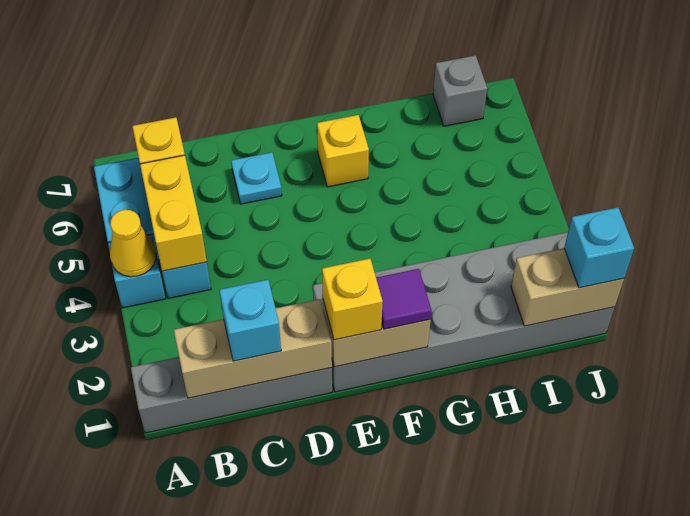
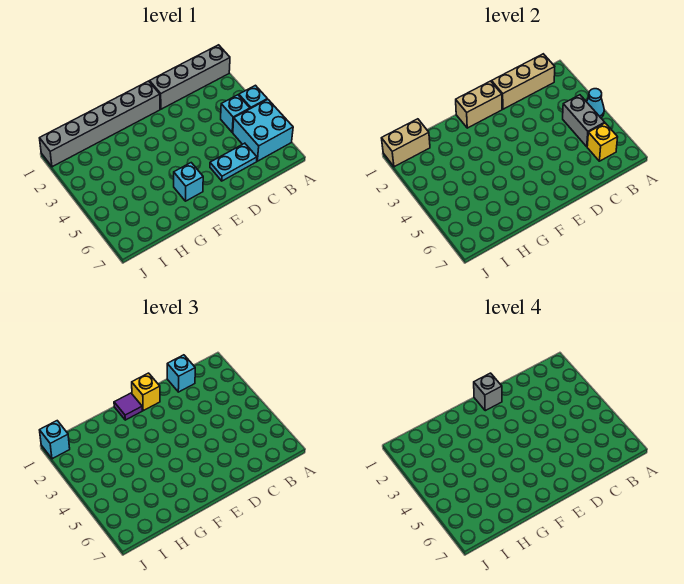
yellow cone A4 level 2 -> cyan cone A4 level 2
yellow brick B4:B5 level 2 -> grey brick B4:B5 level 2
cyan plate D6 level 1 -> cyan plate C6:D6 level 1
grey brick E1:J2 level 1 -> grey brick E1:J1 level 1
yellow brick F6 level 1 -> cyan brick F6 level 1
grey brick I7 level 1 -> grey brick E1 level 4

